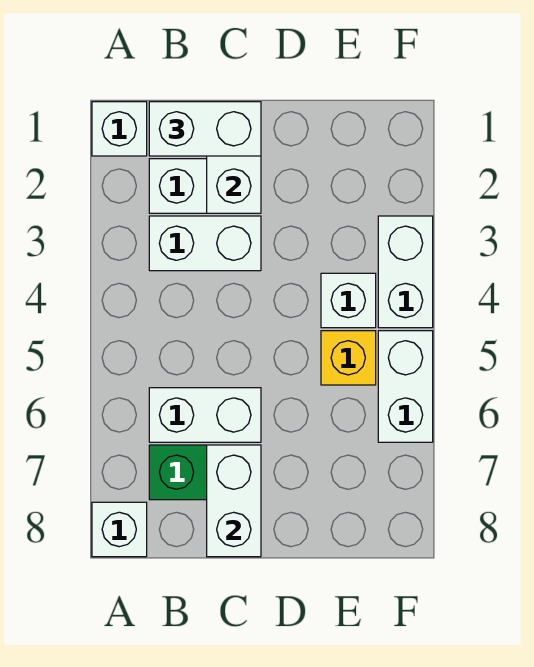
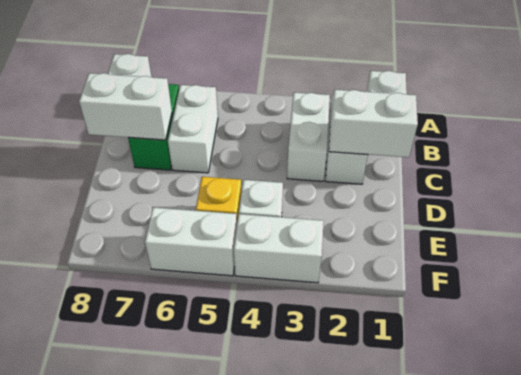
white brick B1:C1 level 3 -> none

